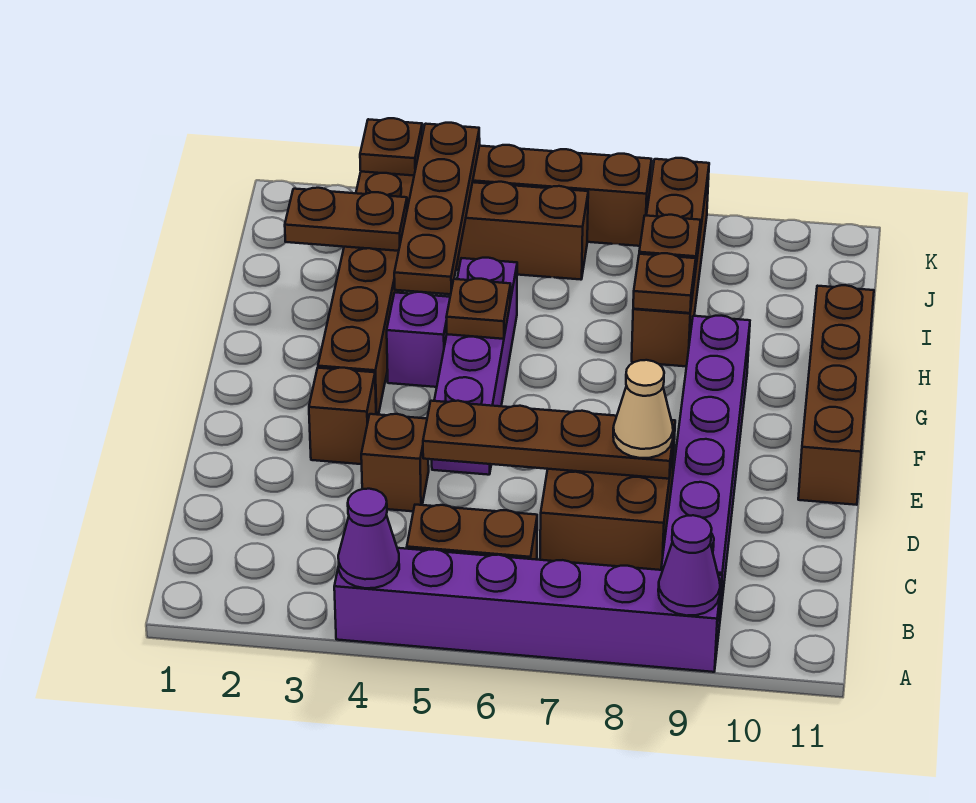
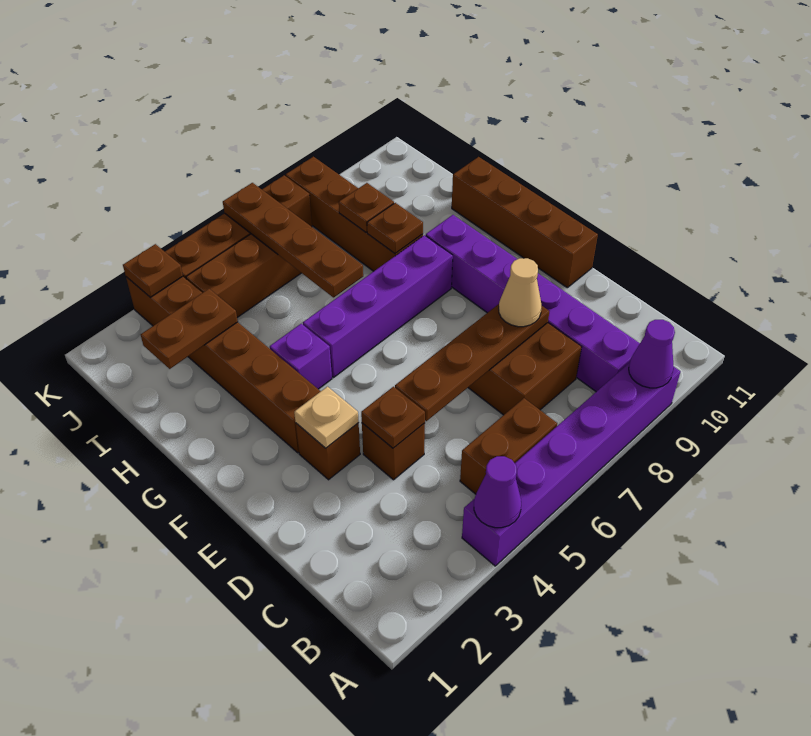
none -> tan plate E3 level 2
purple brick E5:H5 level 1 -> purple brick G5:G8 level 1
brown plate G5 level 2 -> brown plate D4 level 2
brown plate H4:K4 level 2 -> brown plate H6:K6 level 2

